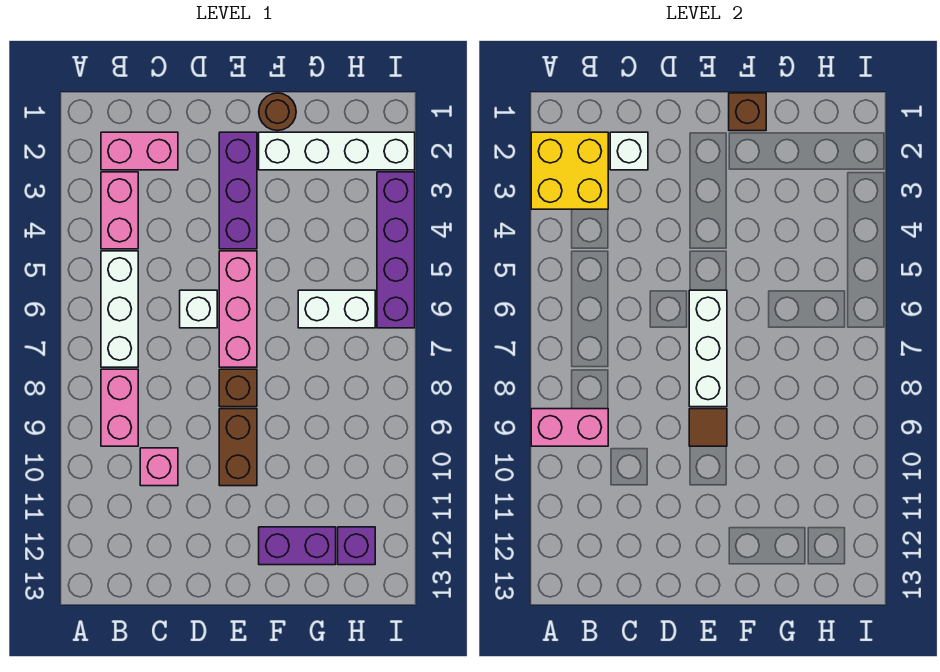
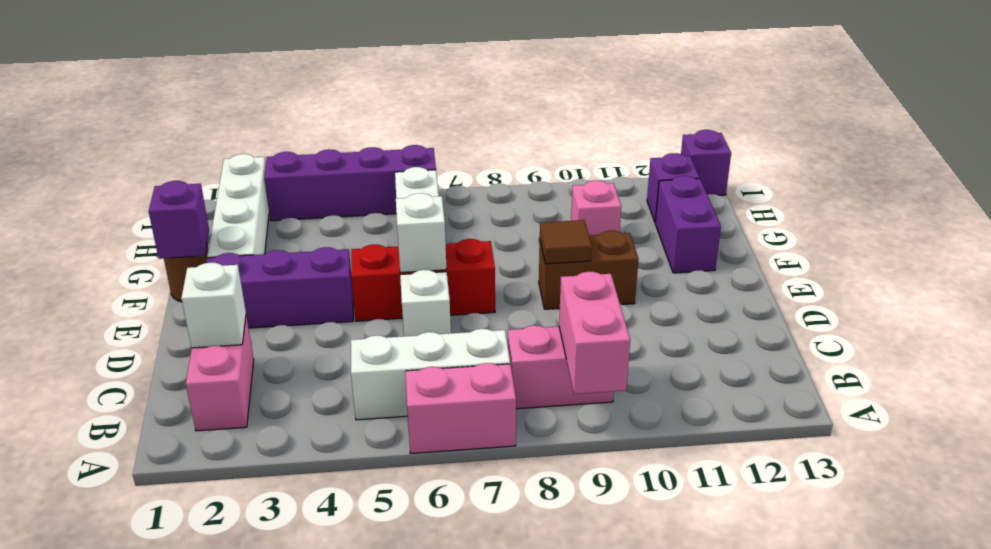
yellow brick A2:B3 level 2 -> none
pink brick B3:B4 level 1 -> pink brick A6:A7 level 1
pink brick C10 level 1 -> pink brick G10 level 1
pink brick E5:E7 level 1 -> red brick E5:E7 level 1
white brick E6:E8 level 2 -> white brick E6 level 2
brown brick E8 level 1 -> none
brown brick F1 level 2 -> purple brick F1 level 2
none -> purple brick I13 level 1

